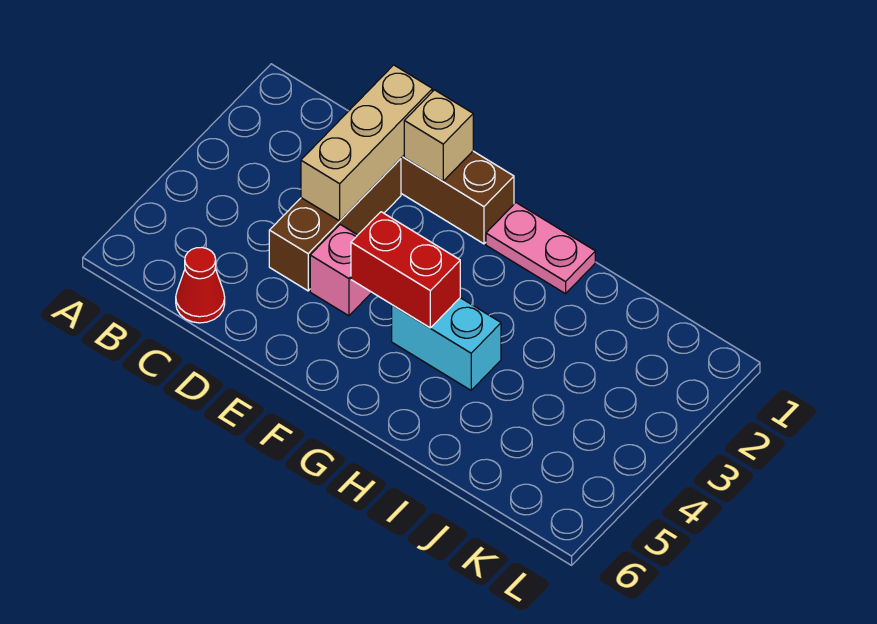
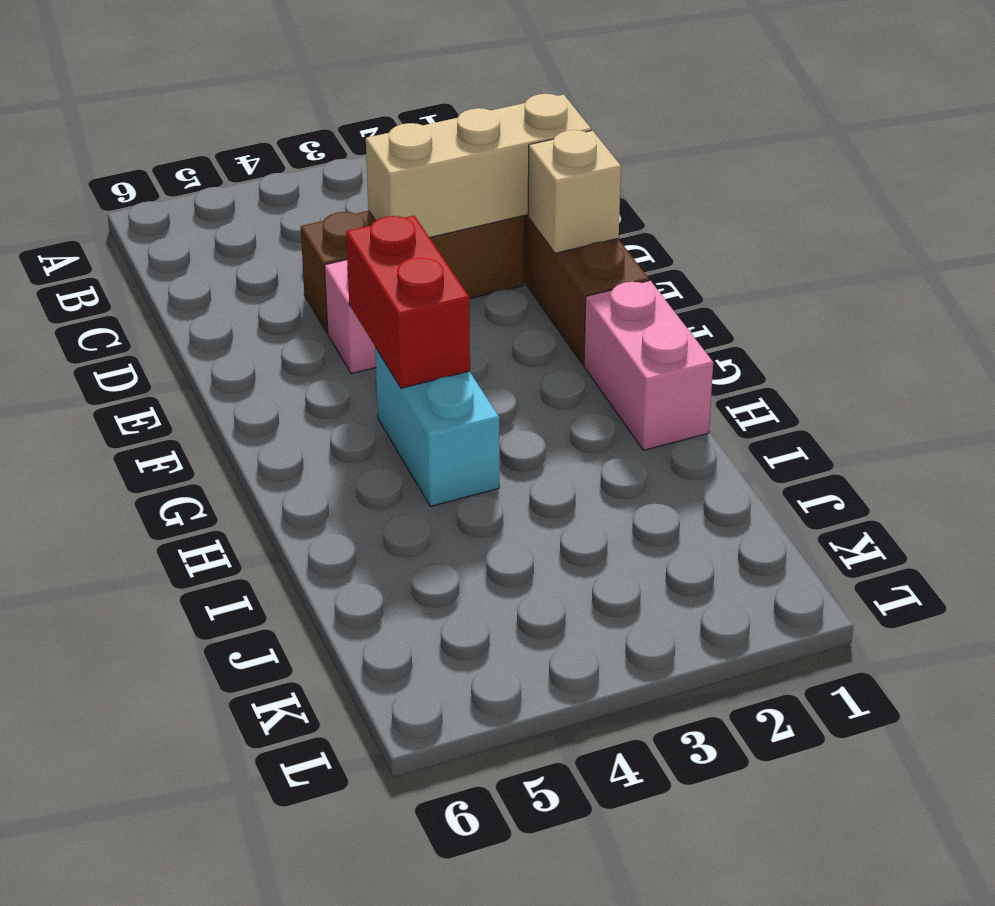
red cone C6 level 1 -> none
pink plate G1:H1 level 1 -> pink brick G1:H1 level 1

